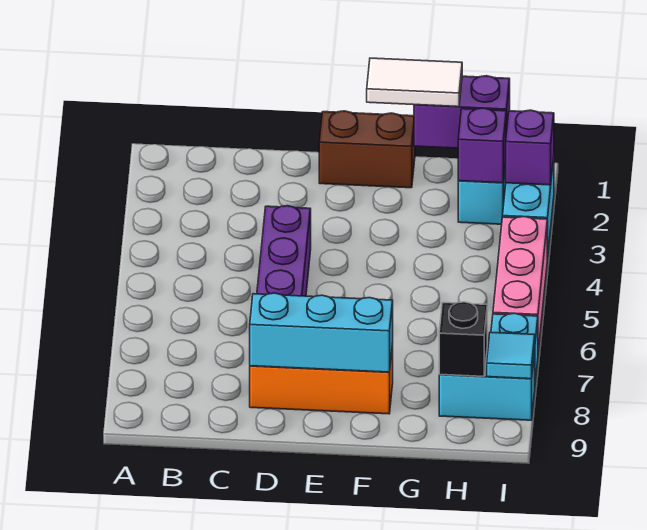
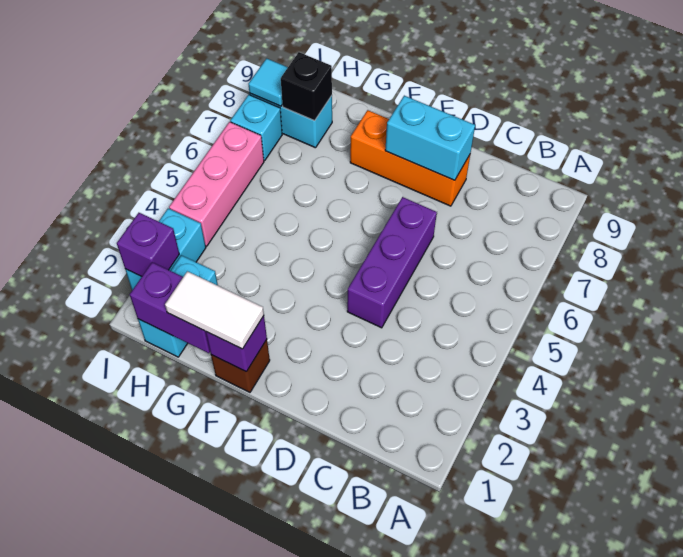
cyan brick D8:F8 level 2 -> cyan brick D8:E8 level 2
brown brick E1:F1 level 1 -> brown brick F1 level 1
purple brick H2 level 2 -> purple brick F1 level 2

